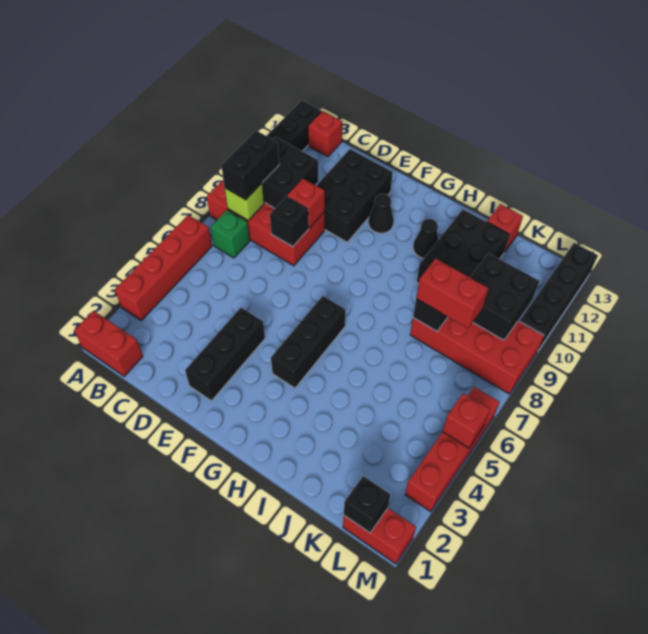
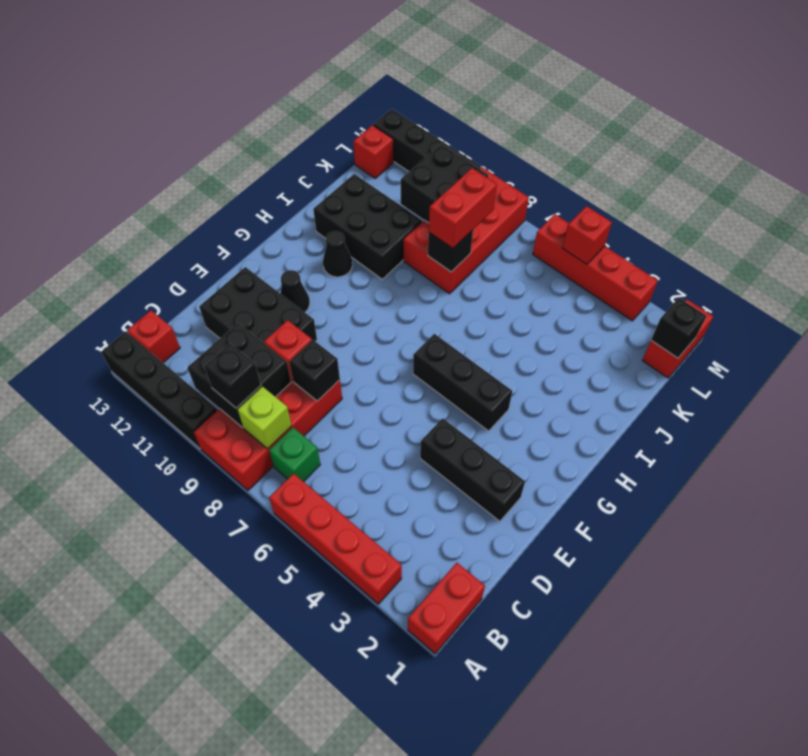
black brick B8:B9 level 3 -> black brick B9 level 3
red brick J13 level 1 -> red brick L13 level 1

